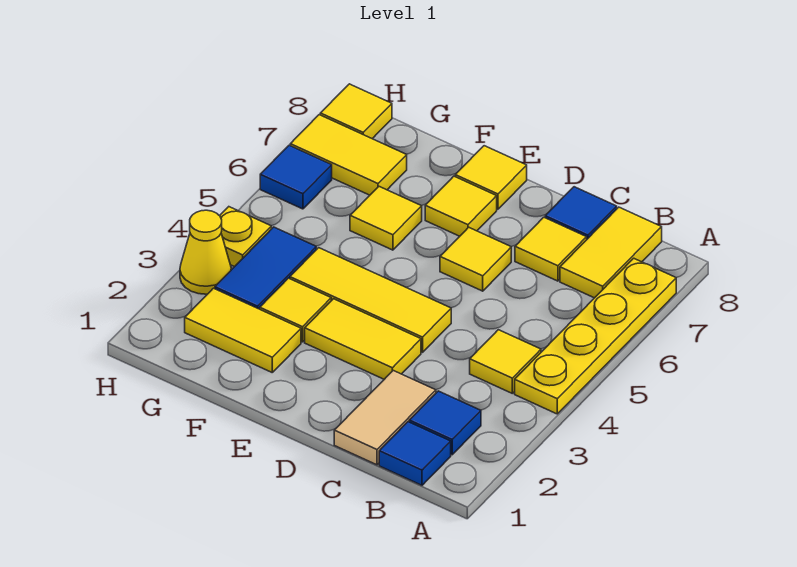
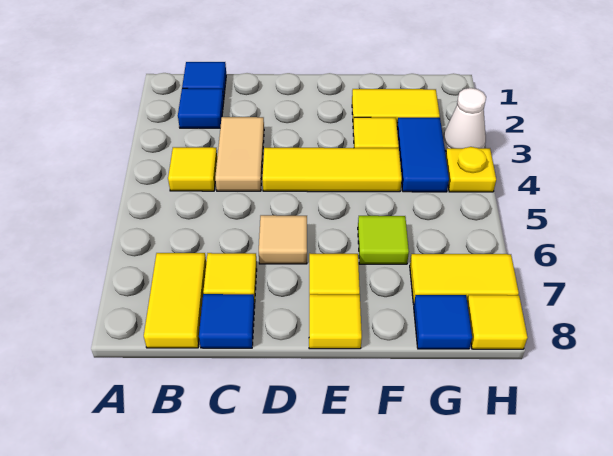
yellow plate A4:A7 level 1 -> none
tan tile C1:C2 level 1 -> tan tile C3:C4 level 1
yellow tile D3:E3 level 1 -> none
yellow tile D6 level 1 -> tan tile D6 level 1
yellow tile F6 level 1 -> lime tile F6 level 1
yellow cone H3 level 1 -> white cone H3 level 1
blue tile H6 level 1 -> blue tile G8 level 1

